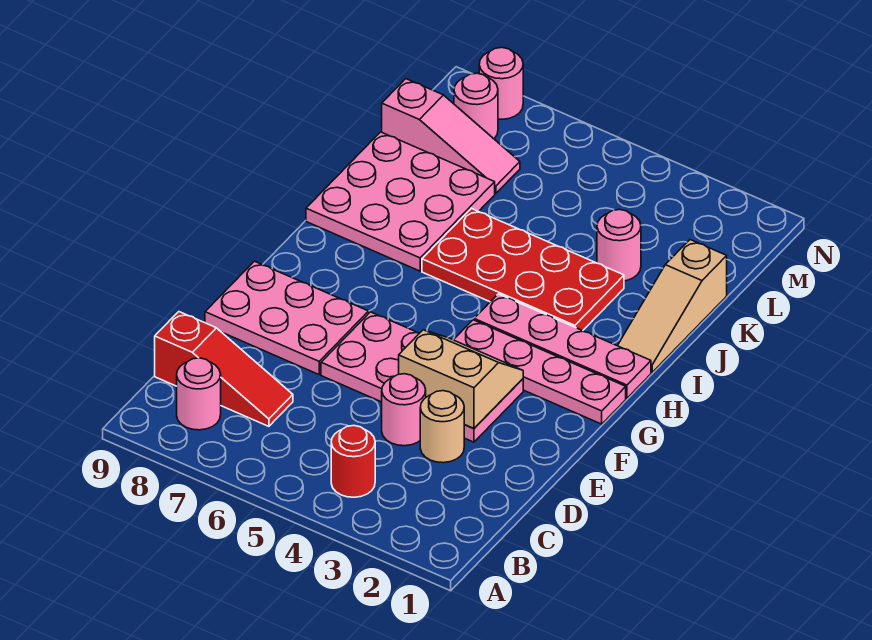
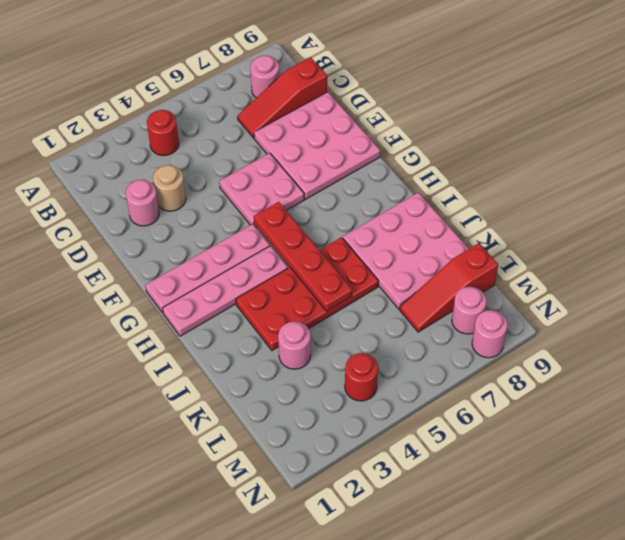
pink round brick D4 level 1 -> pink round brick D2 level 1
pink plate E3:F6 level 1 -> pink plate E5:F6 level 1
tan slope E3:F4 level 2 top E -> none
pink plate E7:F9 level 1 -> pink plate D7:F9 level 1
none -> red plate G5:J5 level 2
tan slope I1:K1 level 1 top K -> none
pink slope L7:L9 level 1 top 9 -> red slope L7:L9 level 1 top 9
none -> red round brick M4 level 1

